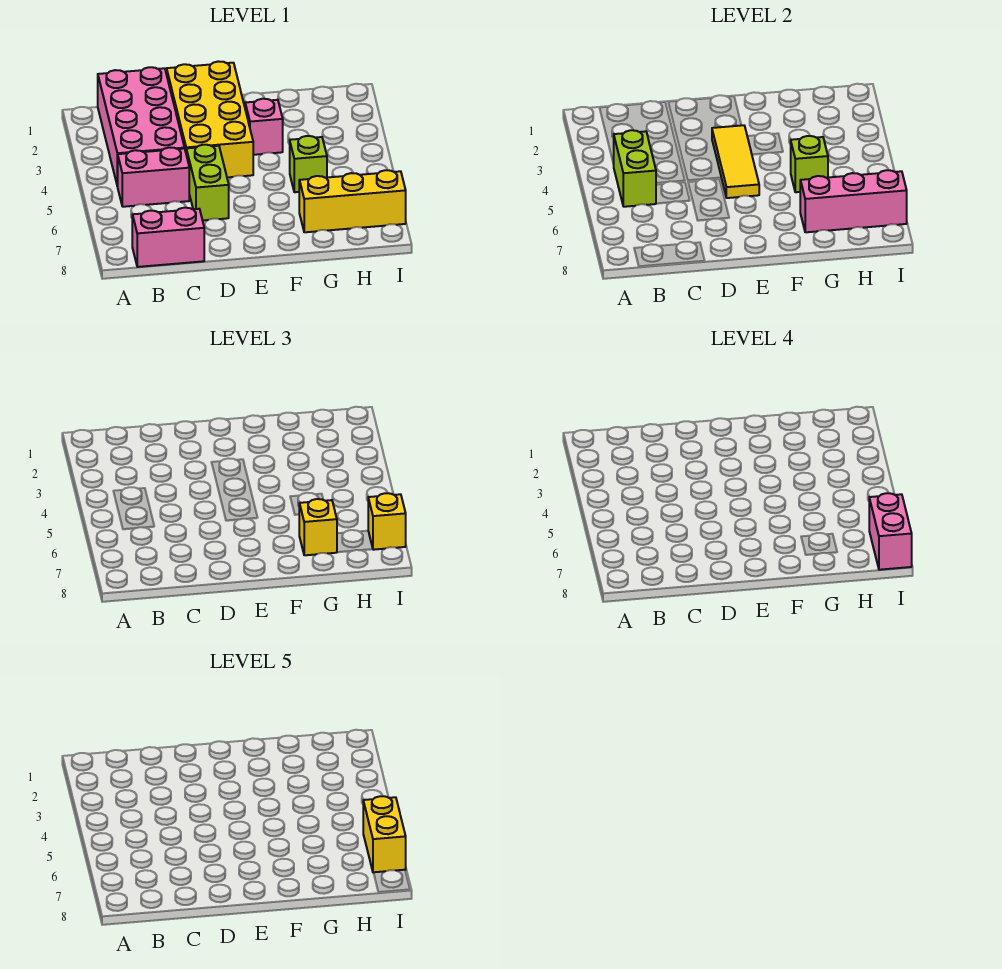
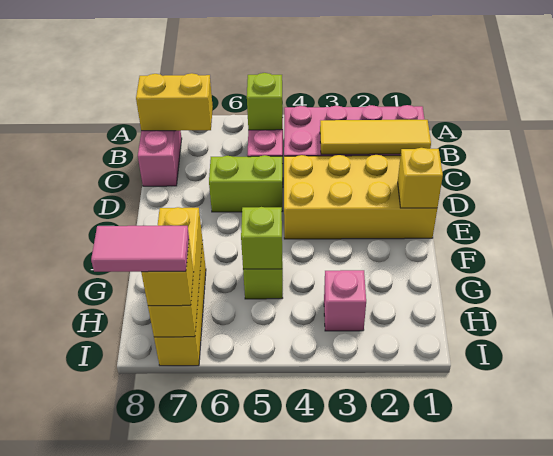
lime brick B4:B5 level 2 -> lime brick B5 level 2
yellow tile E3:E5 level 2 -> yellow tile C1:C3 level 2
pink brick F3 level 1 -> pink brick H3 level 1
pink brick G7:I7 level 2 -> yellow brick G7:I7 level 2
yellow brick G7 level 3 -> yellow brick E1 level 2
yellow brick I6:I7 level 5 -> yellow brick B7:B8 level 2
pink brick I7:I8 level 4 -> pink tile I7:I8 level 4

